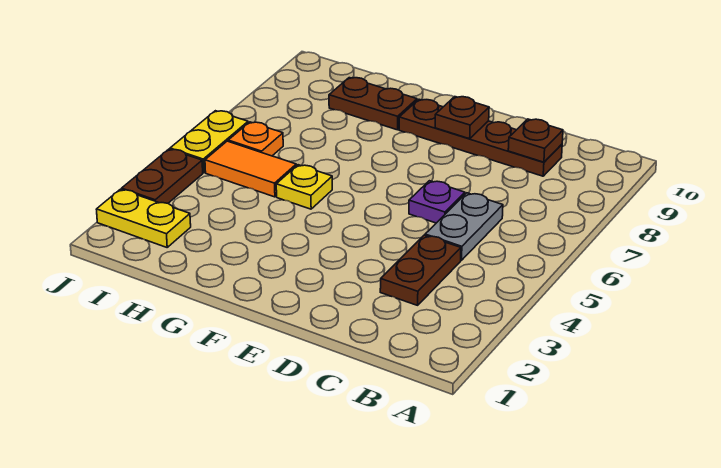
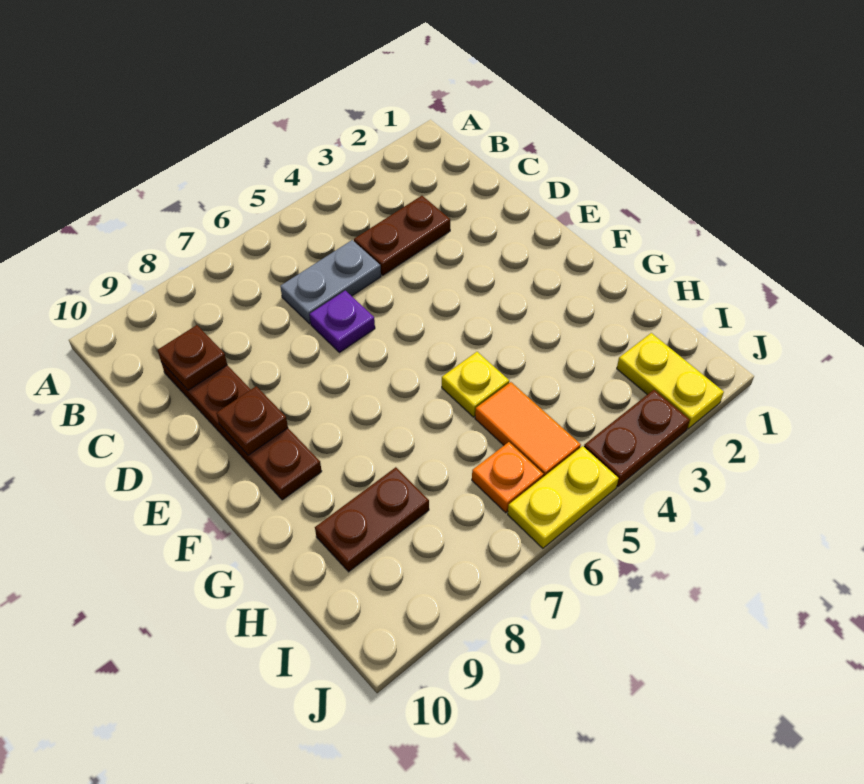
brown plate G9:H9 level 1 -> brown plate H8:H9 level 1

